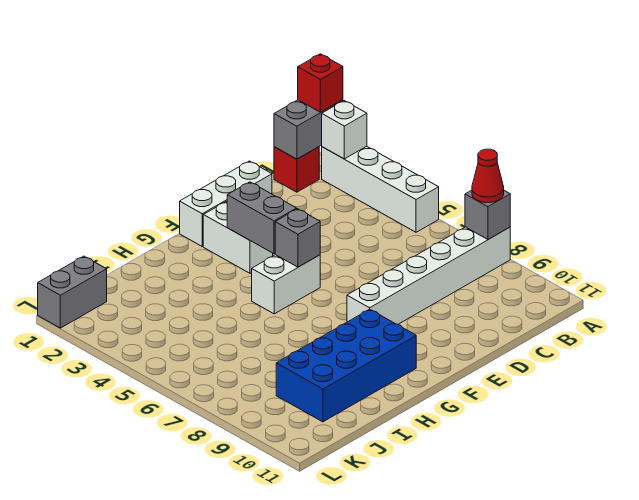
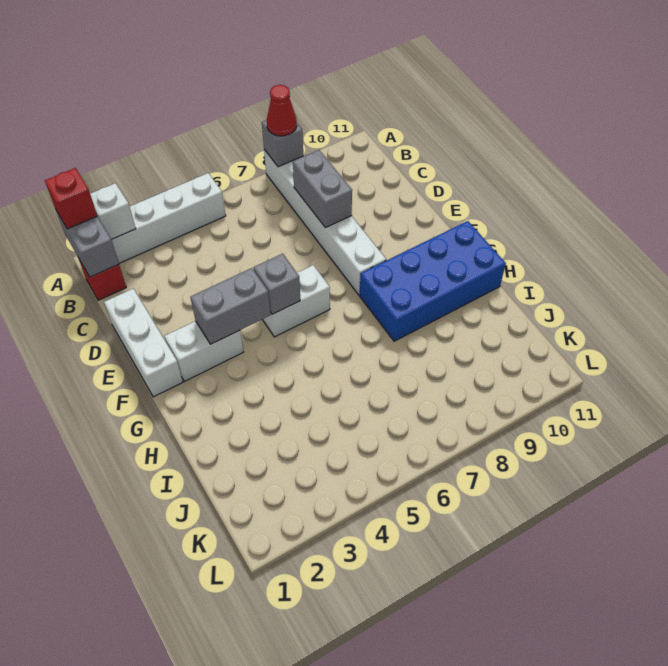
white brick F5:G5 level 1 -> white brick F5:F6 level 1
blue brick G9:J10 level 1 -> blue brick G8:H11 level 1
grey brick K1:L1 level 1 -> grey brick C8:D8 level 2

